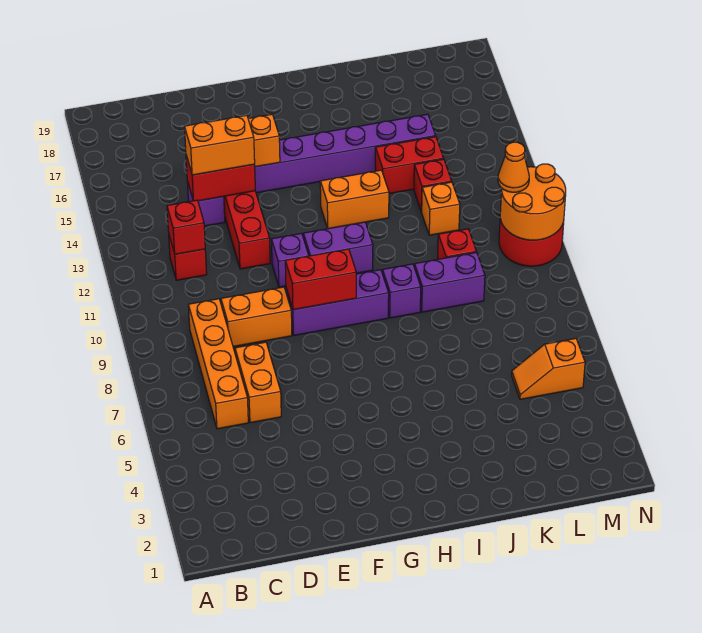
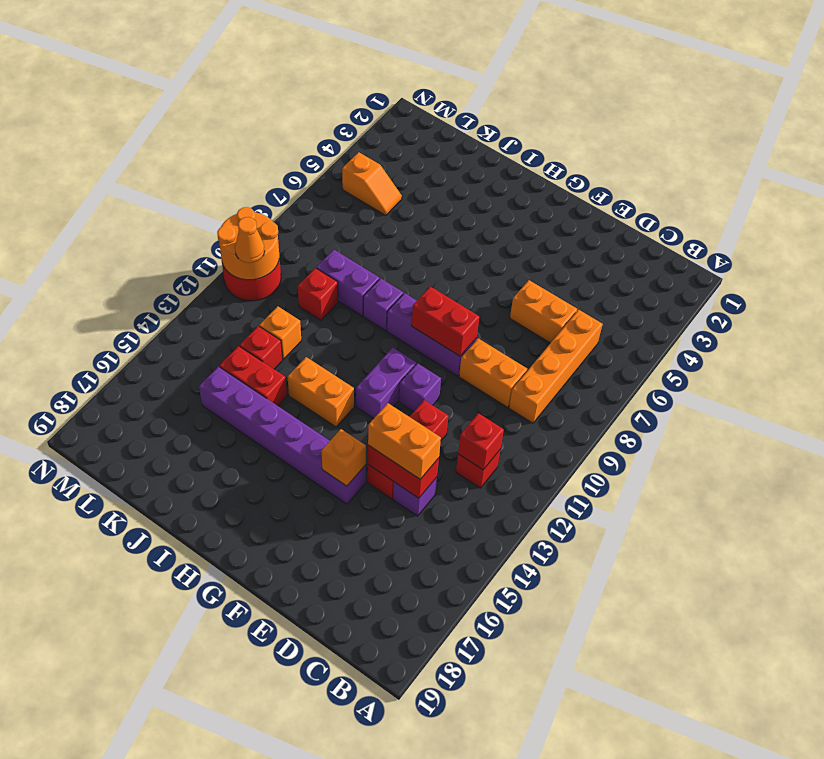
orange brick D6:D7 level 1 -> orange brick D6:E6 level 1
purple brick G11:H11 level 1 -> purple brick G11:G12 level 1

